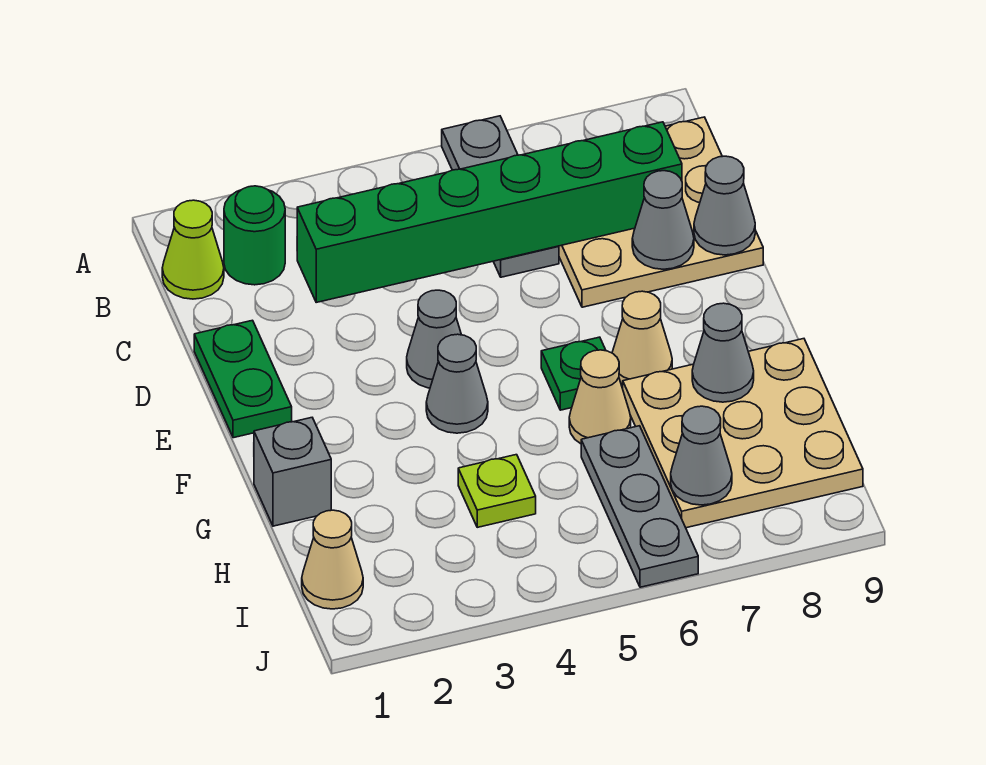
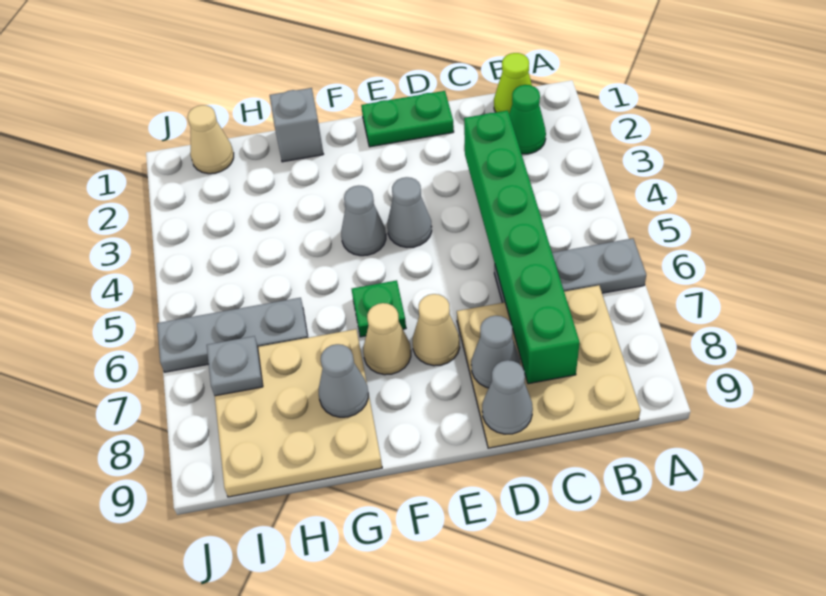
green round brick B2 level 1 -> green cone B2 level 1
tan cone G6 level 1 -> tan cone E7 level 1
lime plate H4 level 1 -> none
grey cone I7 level 2 -> grey plate I7 level 2

